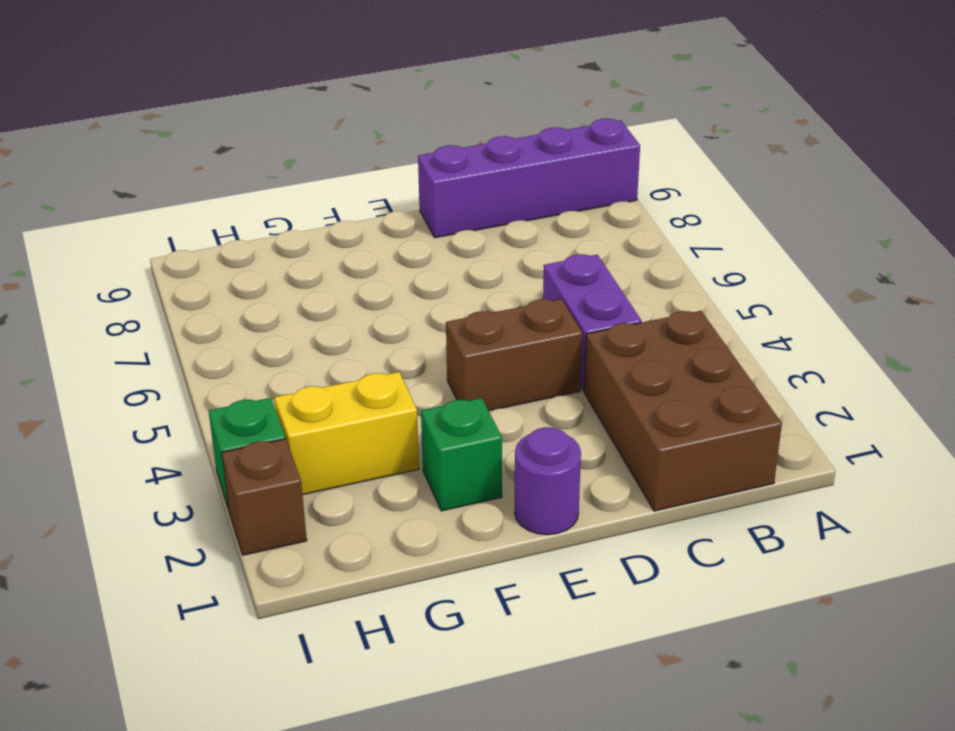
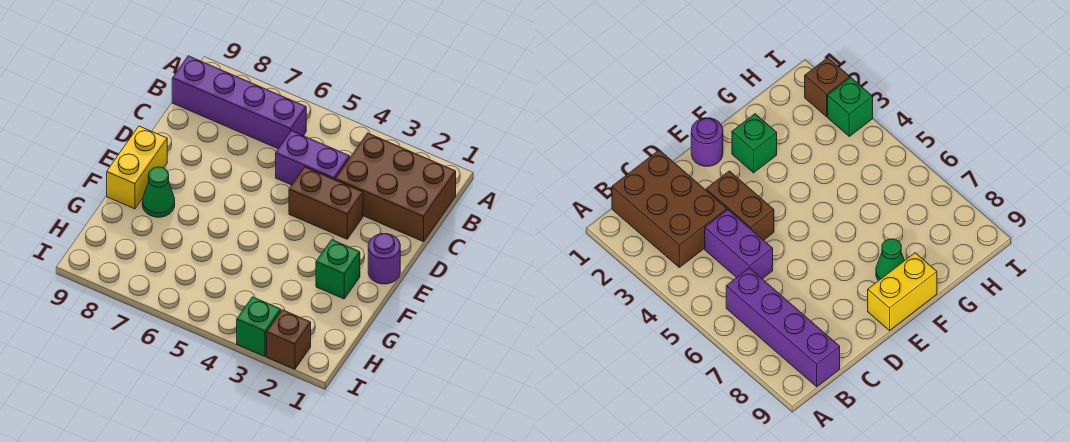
purple brick A9:D9 level 1 -> purple brick B6:B9 level 1
brown brick D4:E4 level 1 -> brown brick D3:D4 level 1
none -> green cone F8 level 1
yellow brick G3:H3 level 1 -> yellow brick E9:F9 level 1

